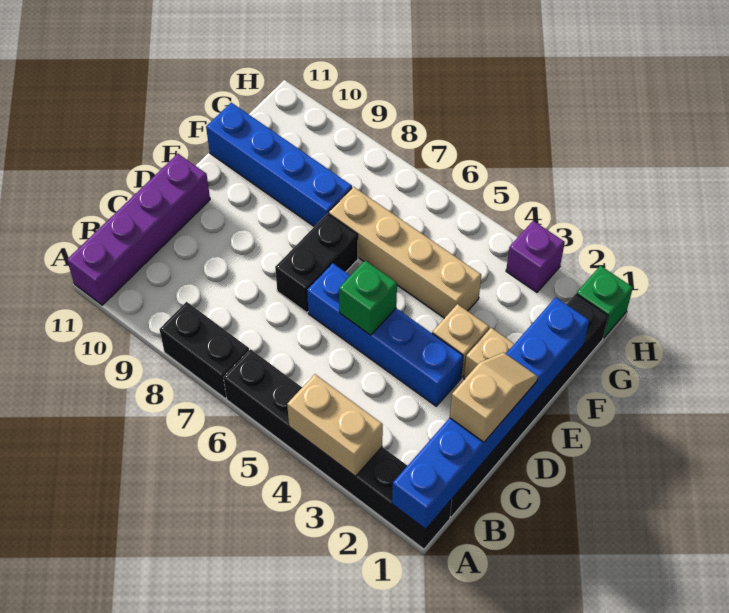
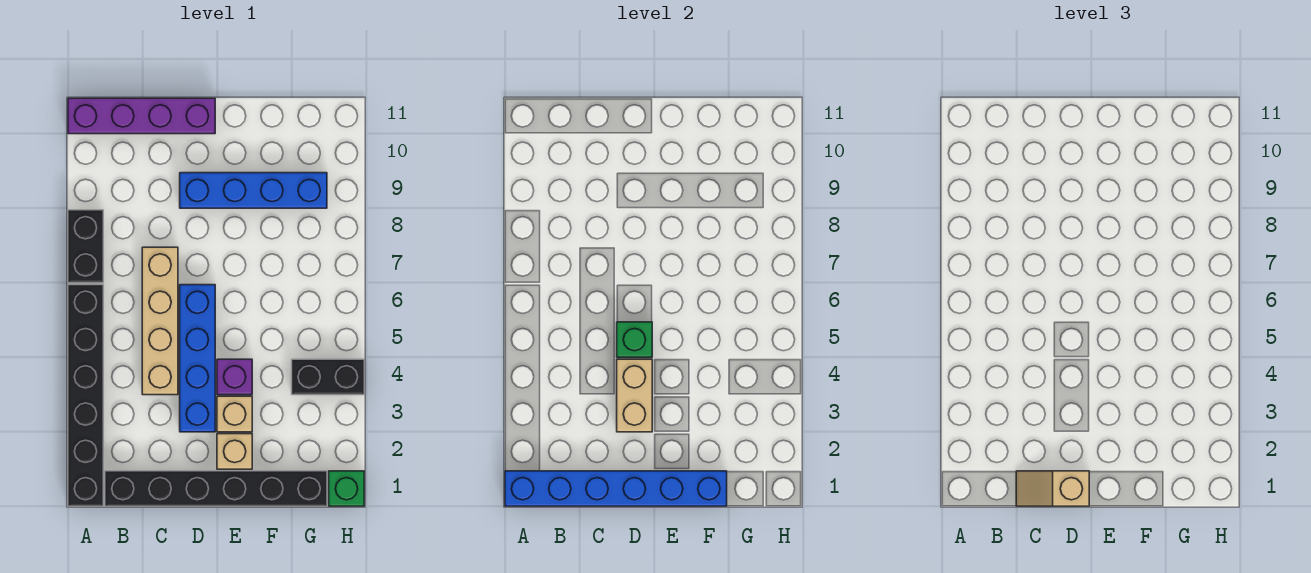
tan brick A3:A4 level 2 -> tan brick D3:D4 level 2
tan slope C1:D1 level 3 top C -> tan slope C1:D1 level 3 top D
black brick D7:E7 level 1 -> black brick G4:H4 level 1
tan brick F4:F7 level 1 -> tan brick C4:C7 level 1
blue brick F8:F11 level 1 -> blue brick D9:G9 level 1
purple brick H3 level 1 -> purple brick E4 level 1

